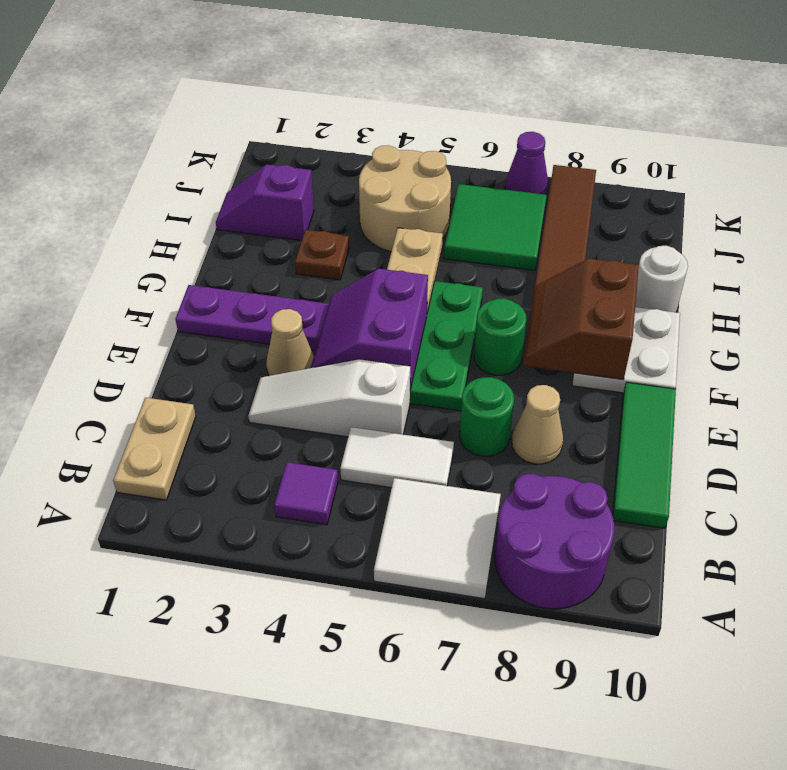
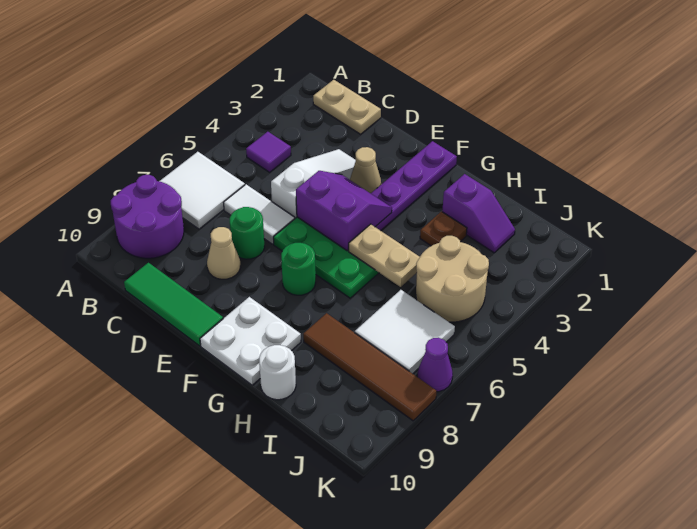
white tile C5:C6 level 1 -> white tile C6:D6 level 1
brown slope F8:G9 level 2 top 9 -> none
purple slope I1:I2 level 1 top 2 -> purple slope H2:I2 level 1 top H
green tile I6:J7 level 1 -> white tile I6:J7 level 1

